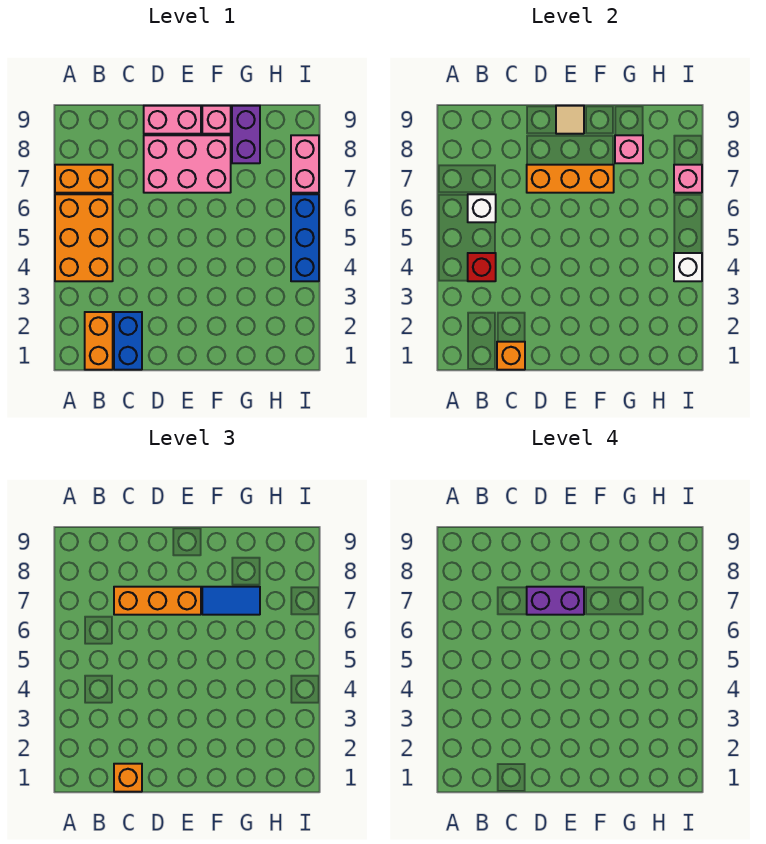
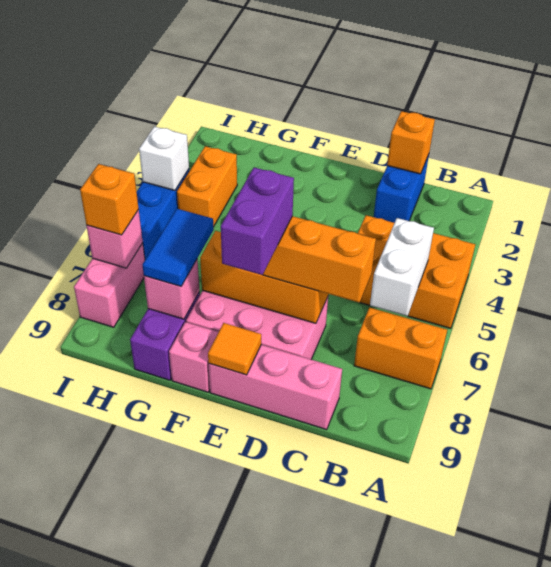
orange brick A4:B6 level 1 -> orange brick A4:C5 level 1
orange brick B1:B2 level 1 -> orange brick H3:H4 level 1
red brick B4 level 2 -> none
white brick B6 level 2 -> white brick B5:B6 level 2
orange brick C1 level 3 -> orange brick I7 level 3
purple brick D7:E7 level 4 -> purple brick E7:E8 level 4
pink brick D9:E9 level 1 -> pink brick C9:E9 level 1
tan tile E9 level 2 -> orange tile E9 level 2
blue tile F7:G7 level 3 -> blue tile G7:G8 level 3

